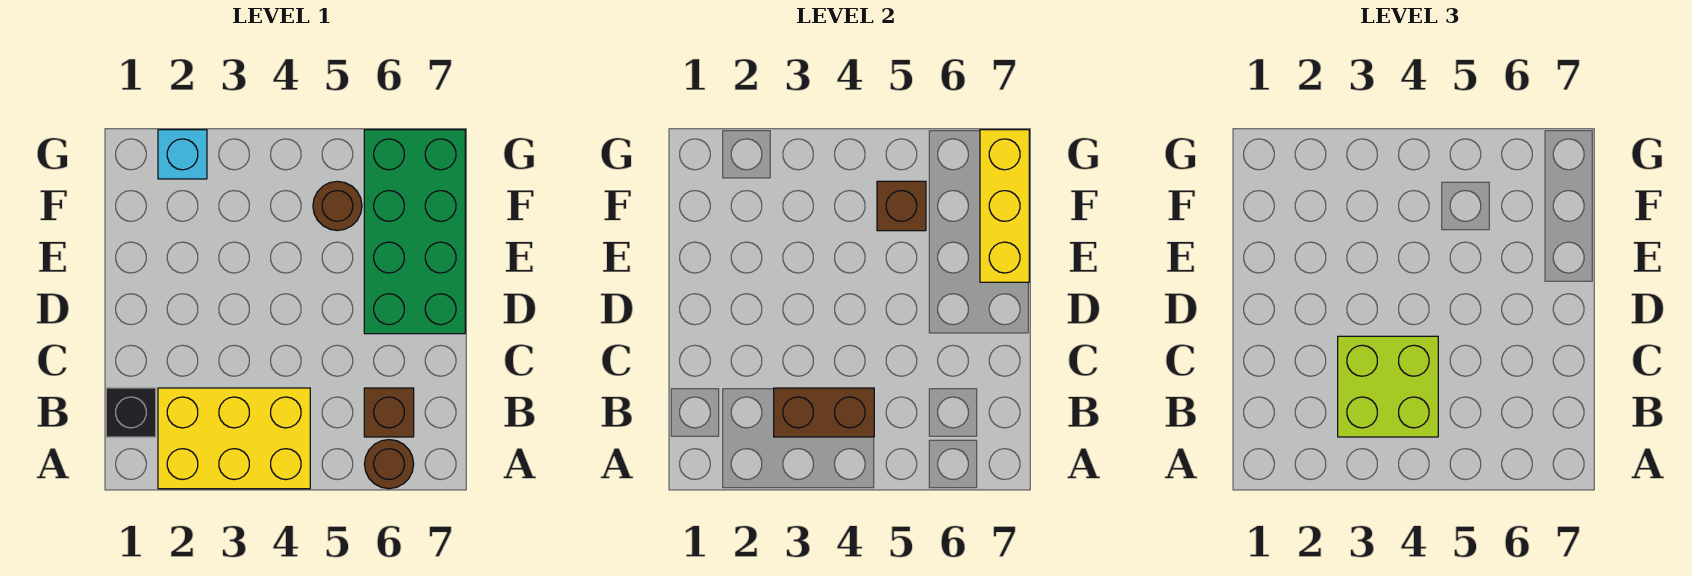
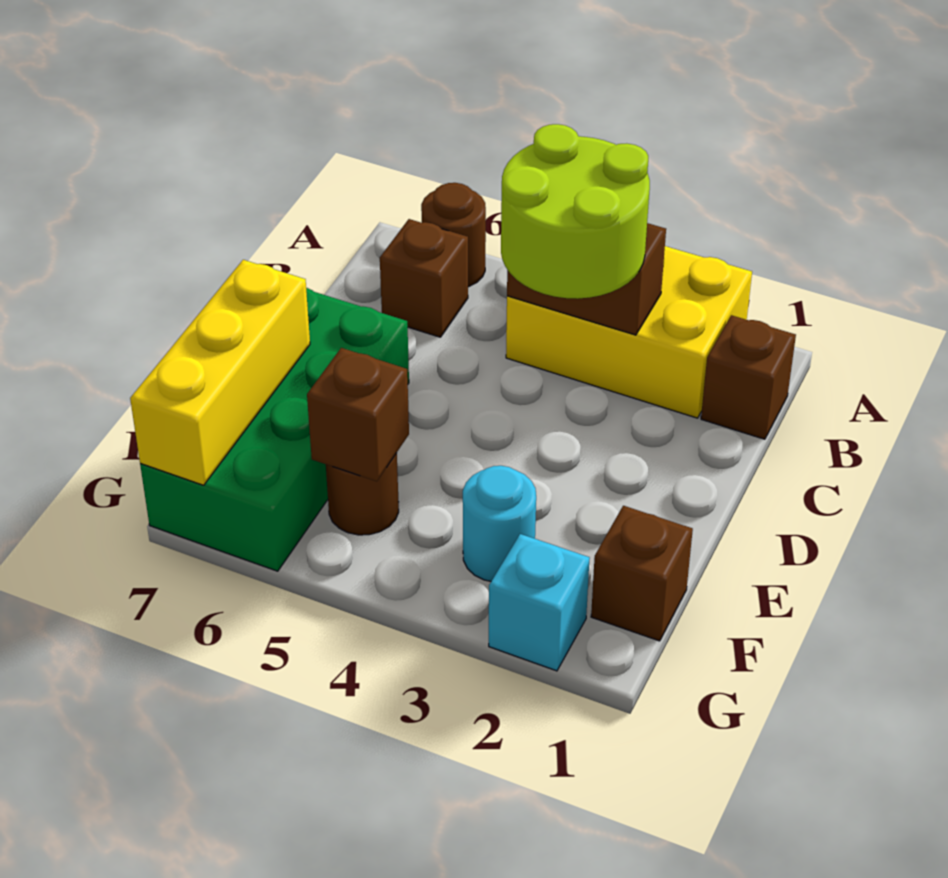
black brick B1 level 1 -> brown brick B1 level 1
lime brick B3:C4 level 3 -> lime round brick B3:C4 level 3
none -> brown brick F1 level 1
none -> cyan round brick F3 level 1

